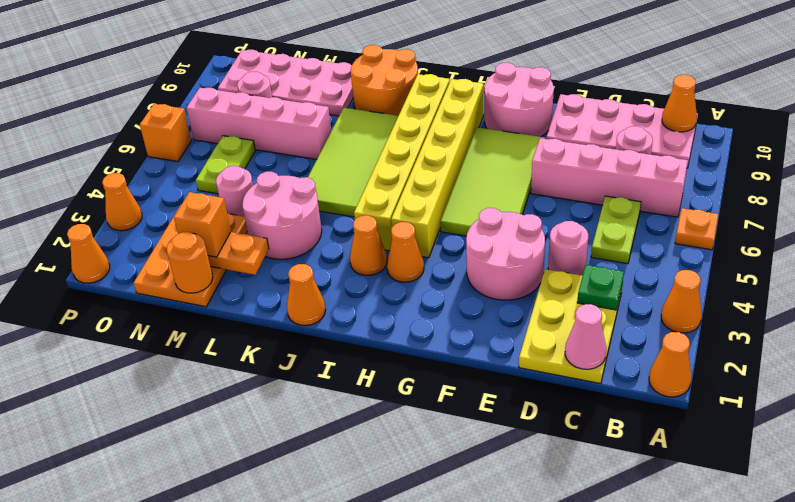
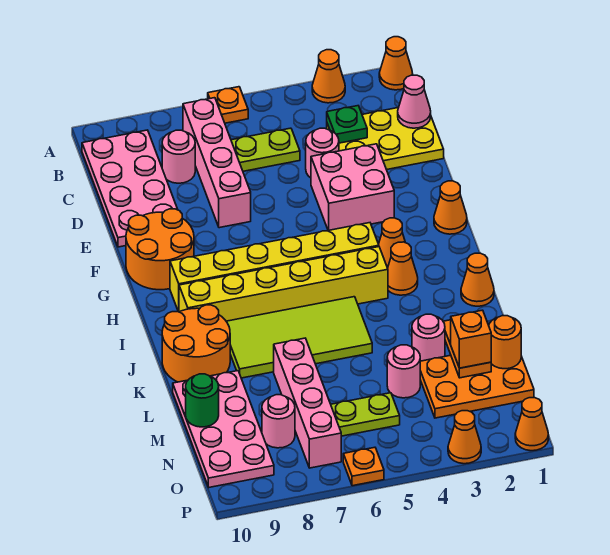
orange cone B10 level 2 -> orange cone G1 level 1
pink round brick E3:F4 level 1 -> pink brick E3:F4 level 1
lime tile F5:G8 level 1 -> none
pink round brick F9:G10 level 1 -> orange round brick F9:G10 level 1
pink round brick K3:L4 level 1 -> pink round brick L3 level 1
none -> green round brick M10 level 2
orange brick P6 level 1 -> orange plate P6 level 1

